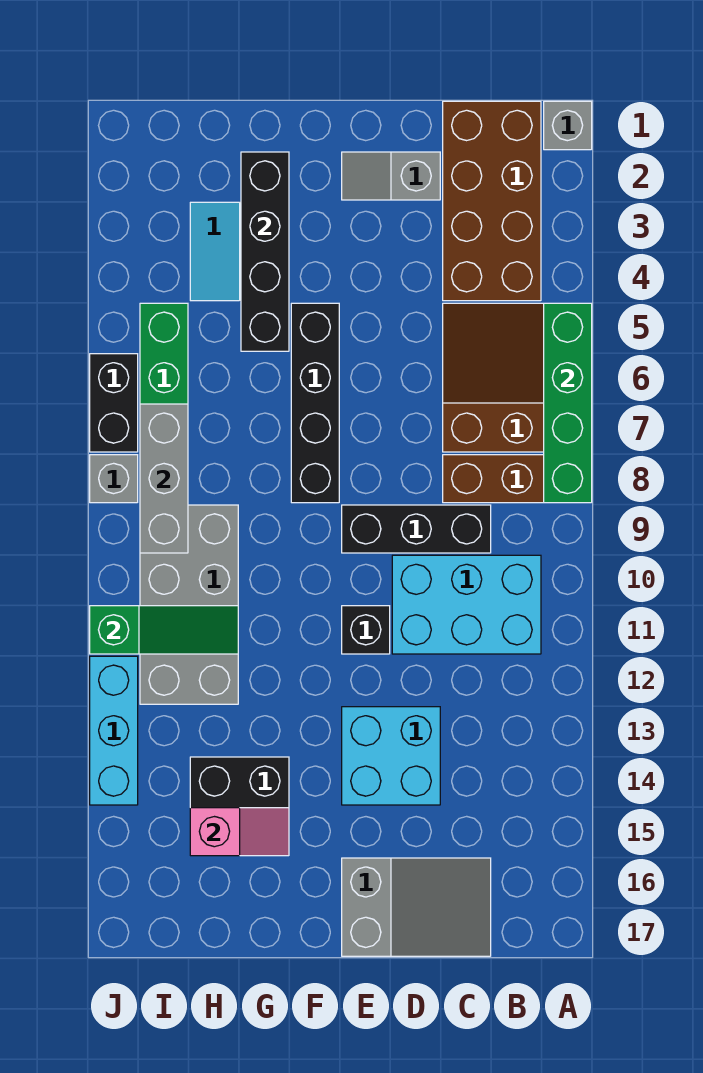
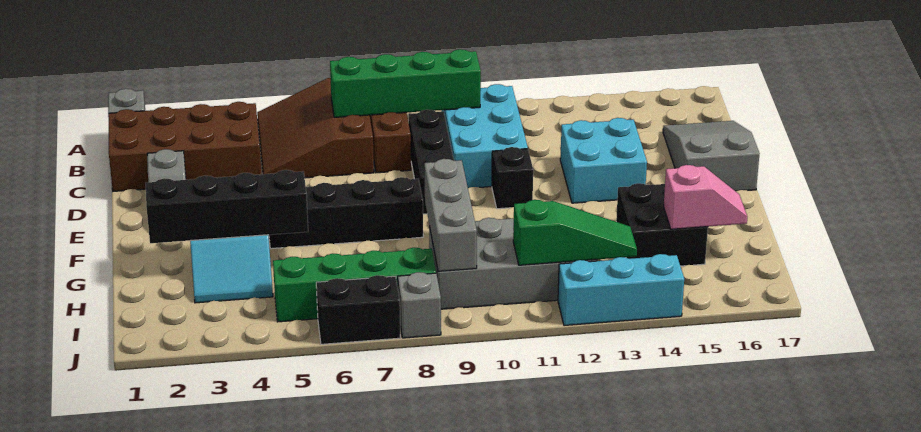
green brick A5:A8 level 2 -> green brick B7:B10 level 2
pink slope G15:H15 level 2 top H -> pink slope H15:H16 level 2 top 15
green slope H11:J11 level 2 top J -> green slope I11:I13 level 2 top 11
grey brick I7:I9 level 2 -> grey brick G9:I9 level 2

